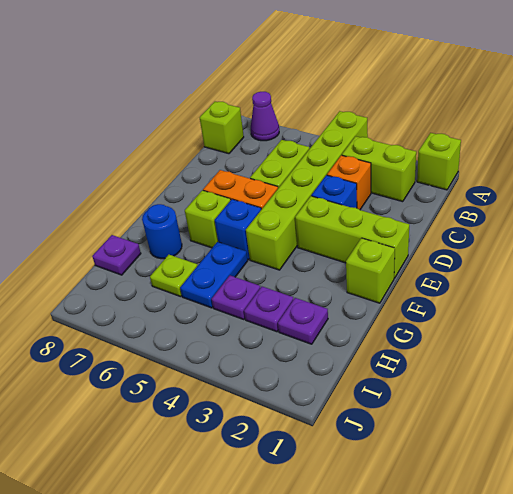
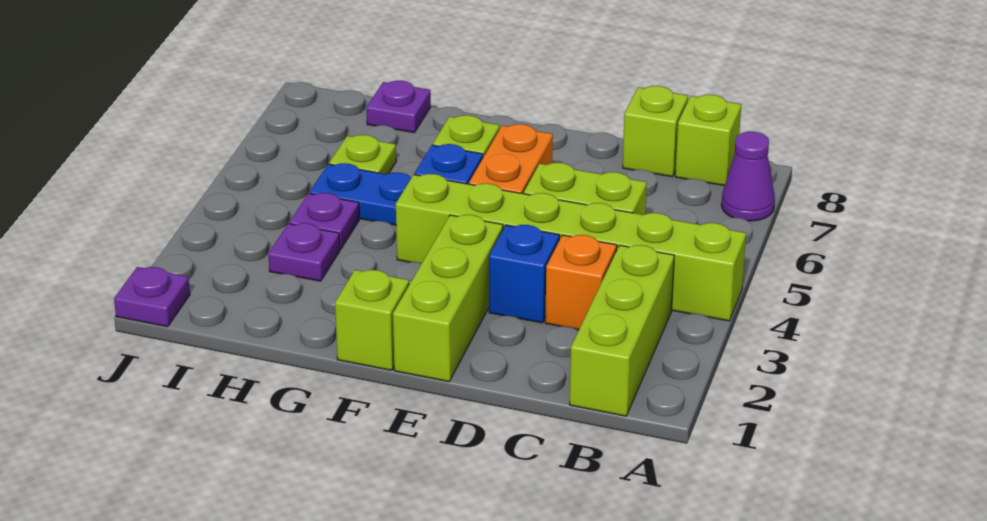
lime brick A1 level 1 -> lime brick C8 level 1
lime brick B2:B3 level 1 -> lime brick B1:B3 level 1
blue round brick G7 level 1 -> none
purple plate H2 level 1 -> purple plate J1 level 1

